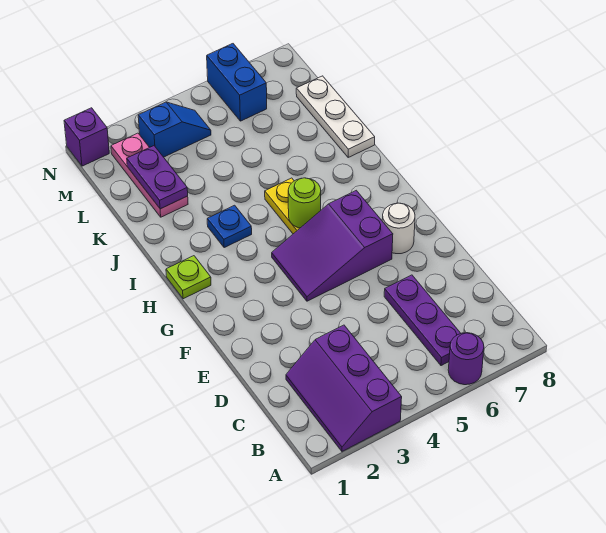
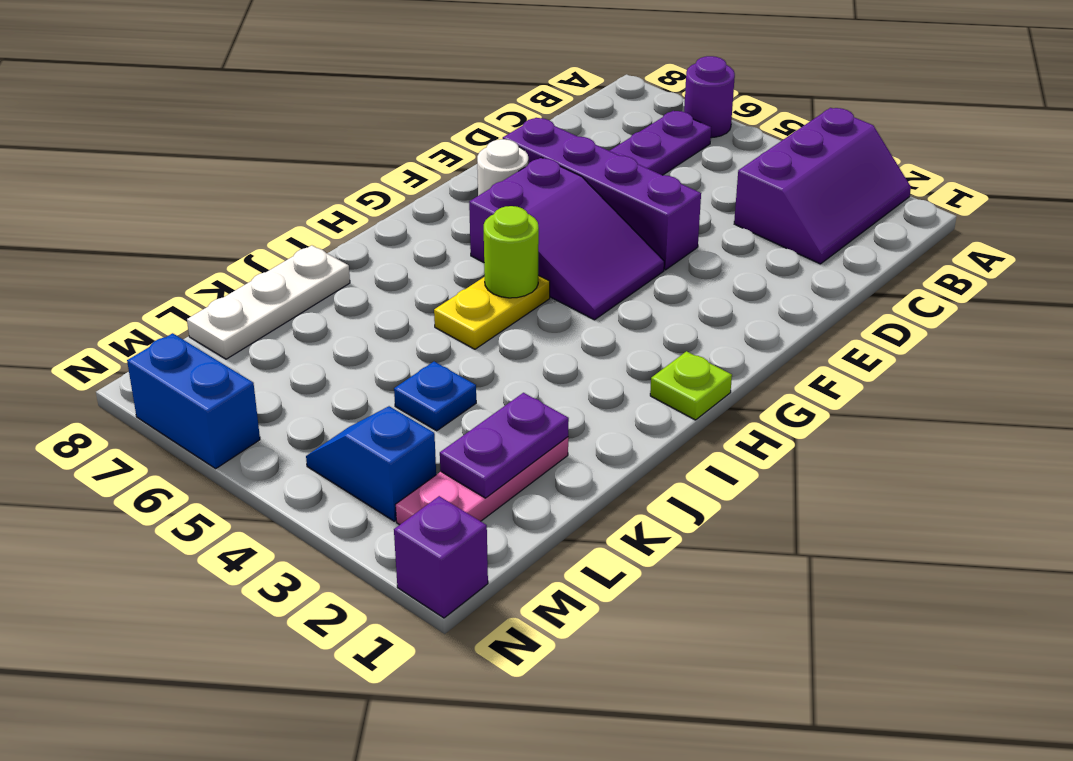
none -> purple brick E4:E7 level 1
blue plate I3 level 1 -> blue plate K4 level 1
blue brick M6:N6 level 1 -> blue brick N6:N7 level 1

